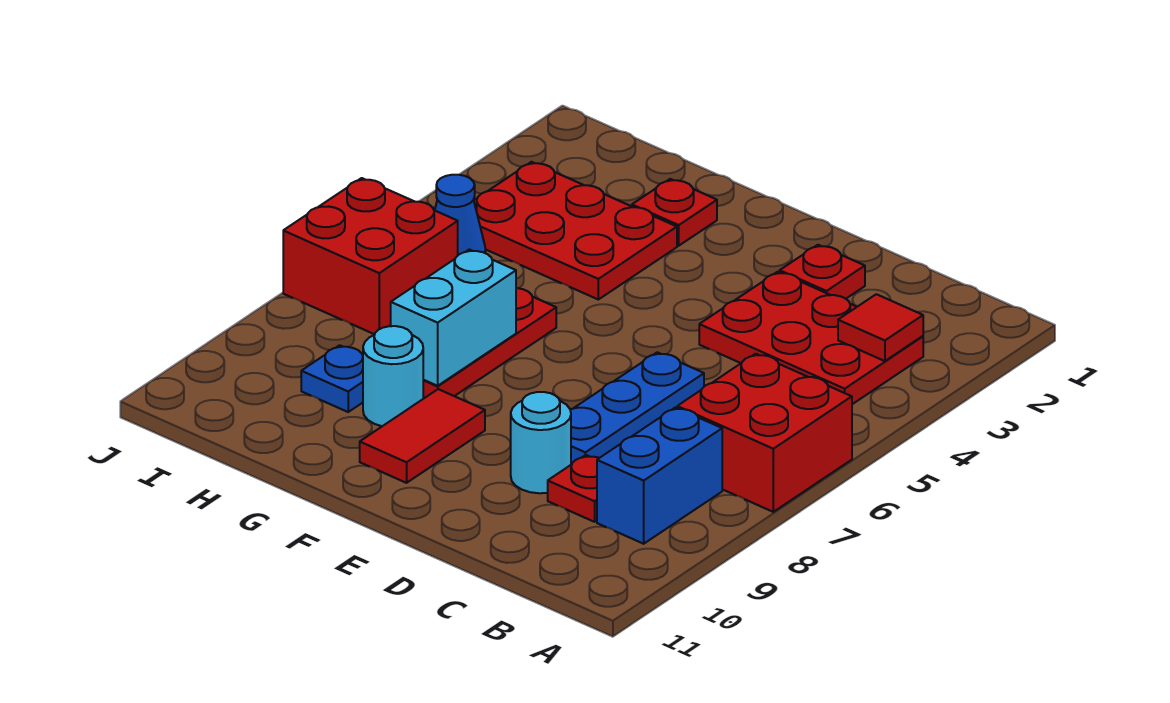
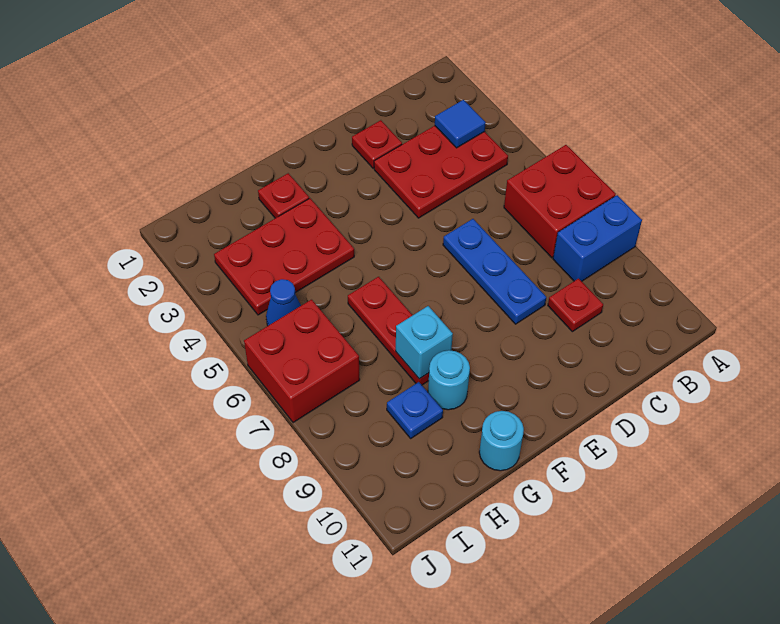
red tile B3 level 2 -> blue tile B3 level 2
blue brick B8:B9 level 1 -> blue brick A8:B8 level 1
cyan round brick D9 level 1 -> cyan round brick G11 level 1
red tile F9:F10 level 1 -> none
cyan brick G7:G8 level 2 -> cyan brick G8 level 2

